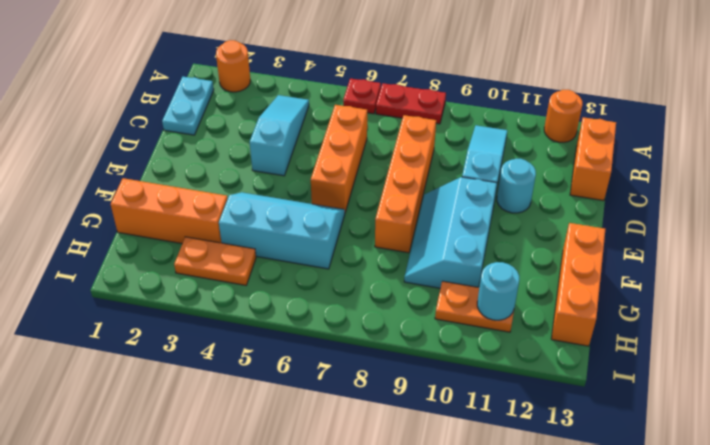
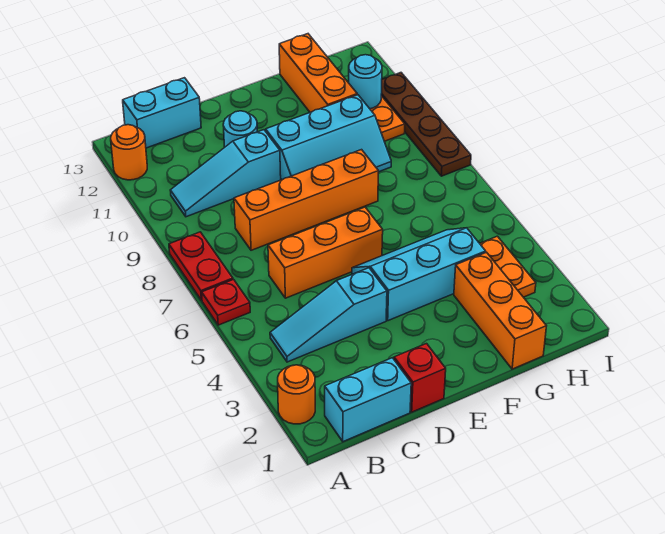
cyan plate B1:C1 level 1 -> cyan brick B1:C1 level 1
orange brick B13:C13 level 1 -> cyan brick B13:C13 level 1
none -> red brick D1 level 1
cyan slope F4:G6 level 1 top G -> cyan slope E4:G5 level 1 top 4
orange brick F13:H13 level 1 -> orange brick G11:G13 level 1
none -> brown plate I8:I11 level 1

